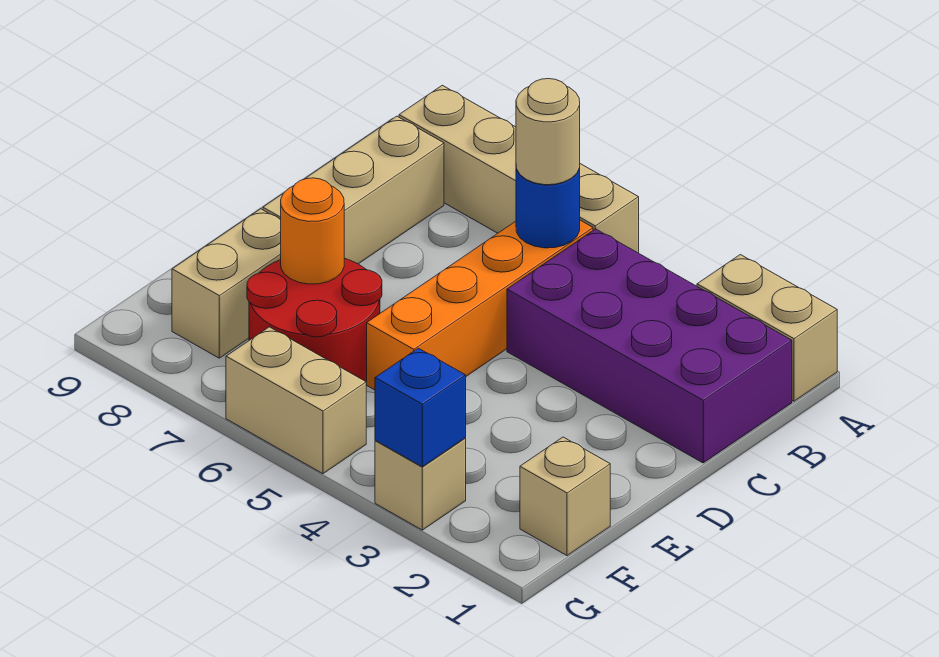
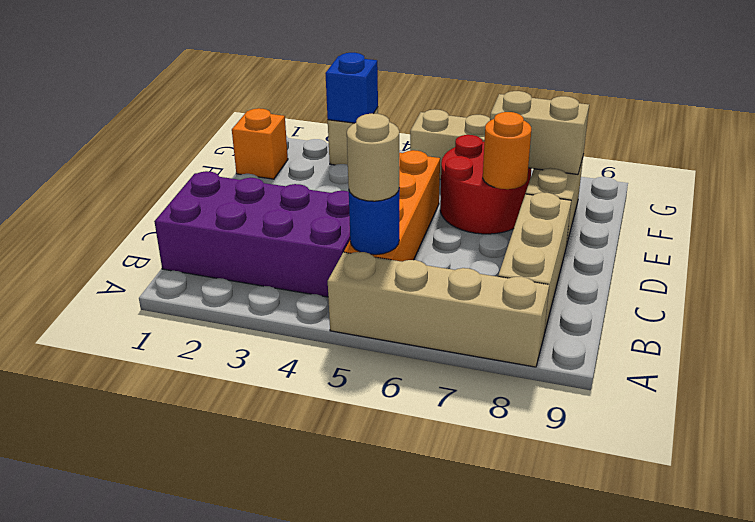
tan brick A1:A2 level 1 -> tan brick F7:F8 level 2
tan brick F1 level 1 -> orange brick F1 level 1

